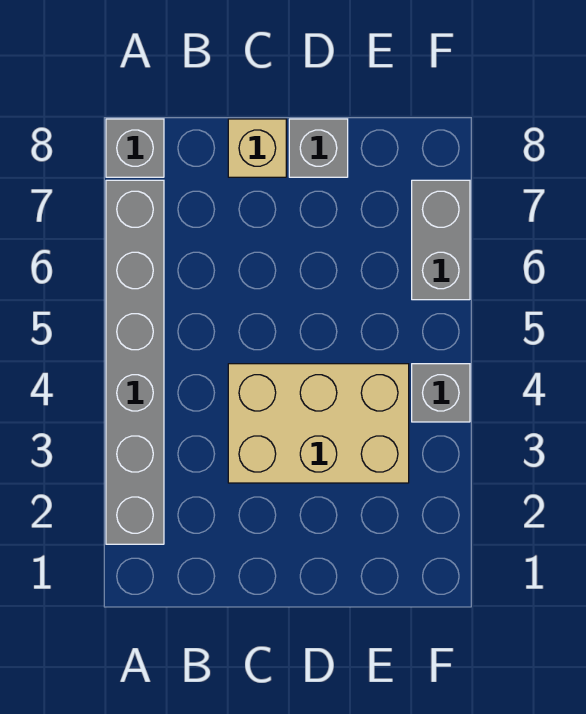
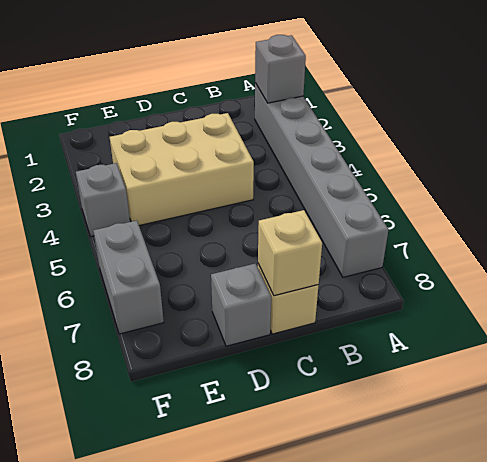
grey brick A8 level 1 -> grey brick A2 level 2
none -> tan brick C8 level 2

